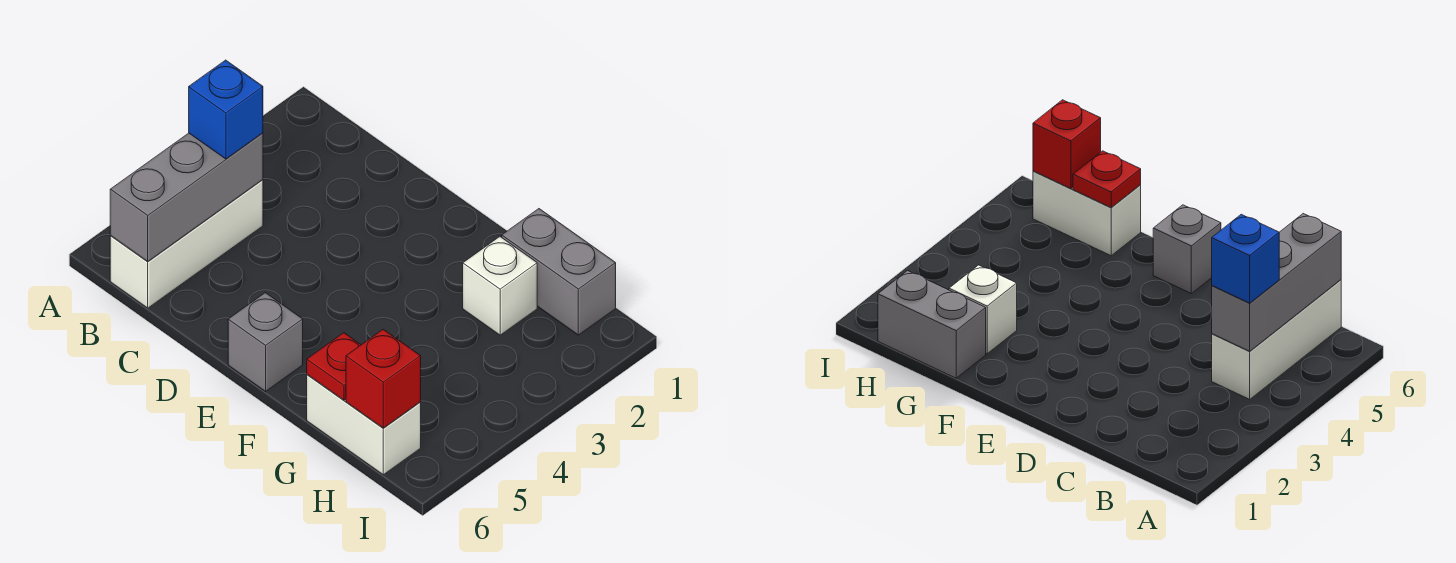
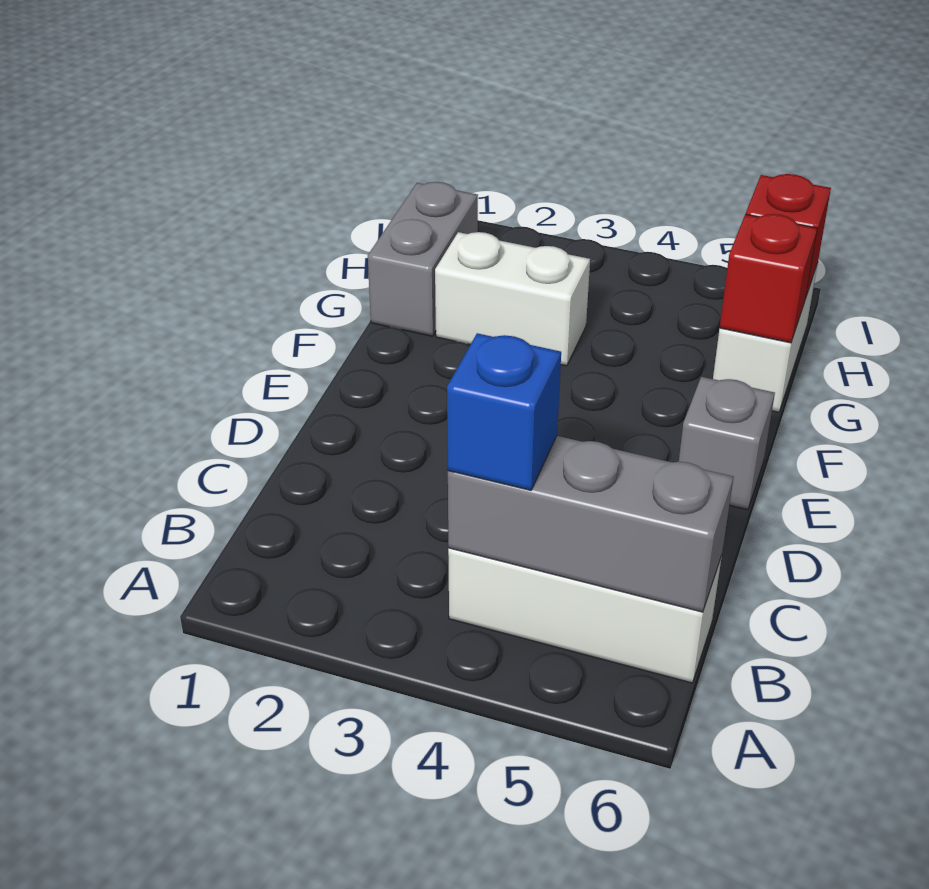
white brick G2 level 1 -> white brick G2:G3 level 1
red plate G6 level 2 -> red brick G6 level 2

